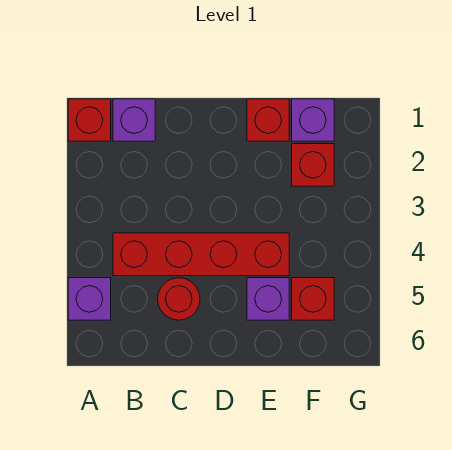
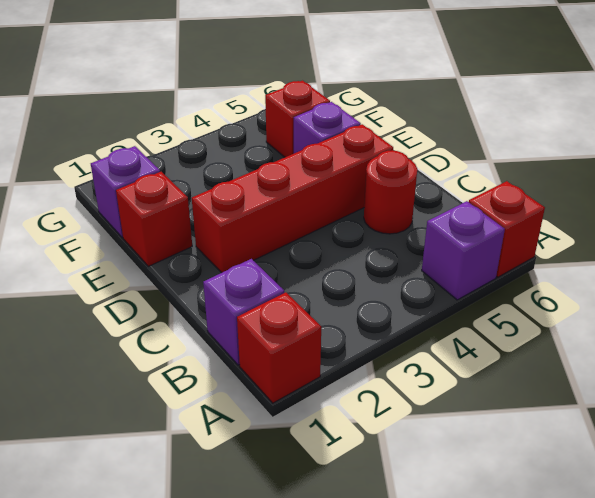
red brick B4:E4 level 1 -> red brick D2:D5 level 1
red brick F2 level 1 -> red brick A6 level 1

